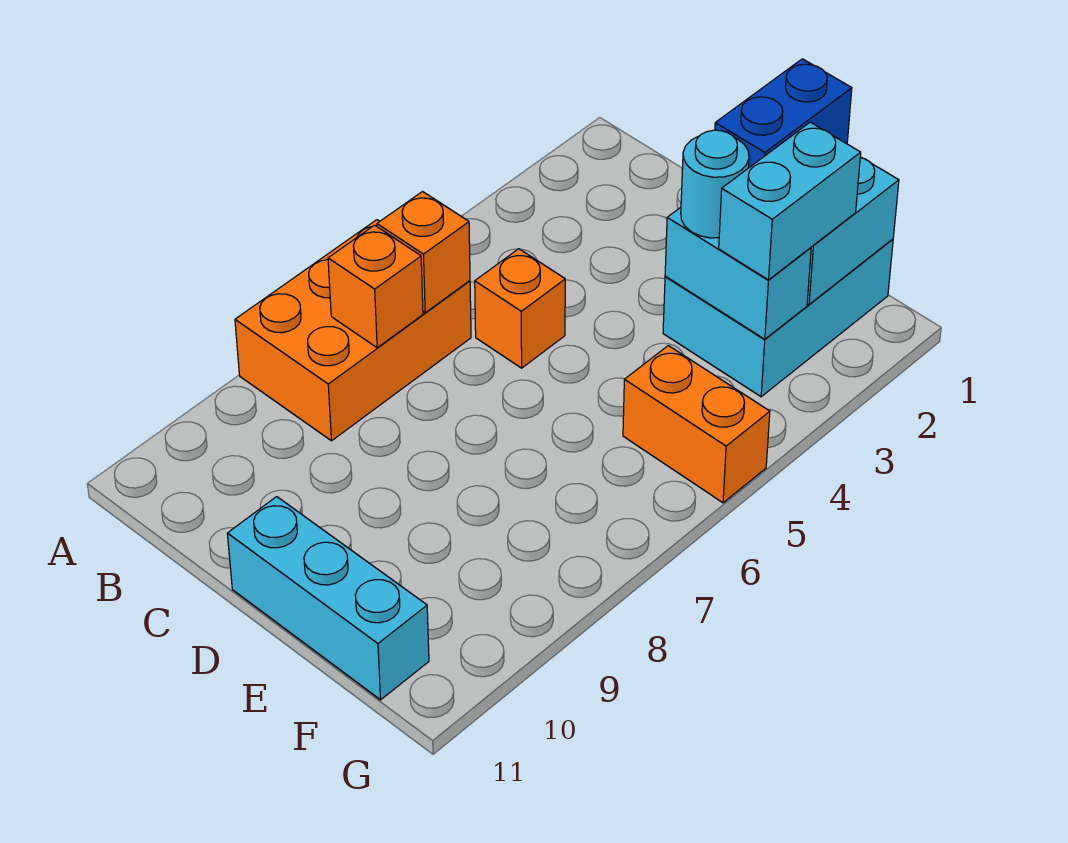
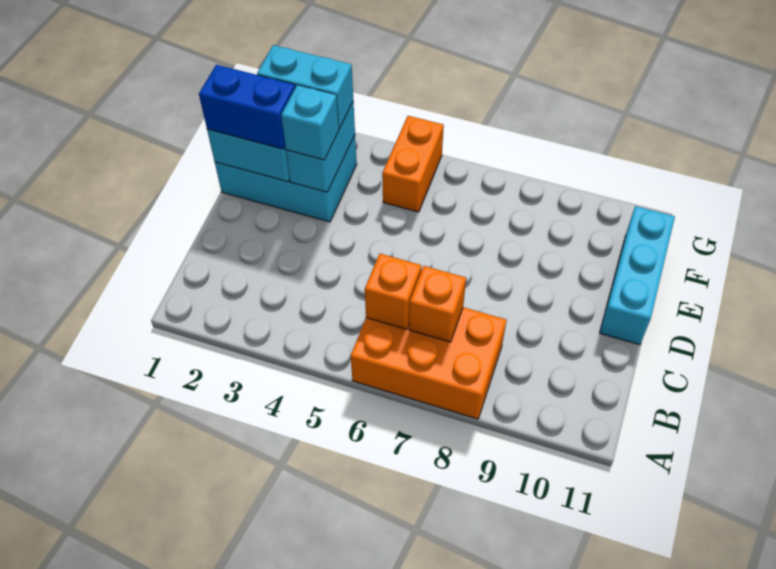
orange brick C5 level 1 -> none
cyan round brick E3 level 3 -> cyan brick E3 level 3

